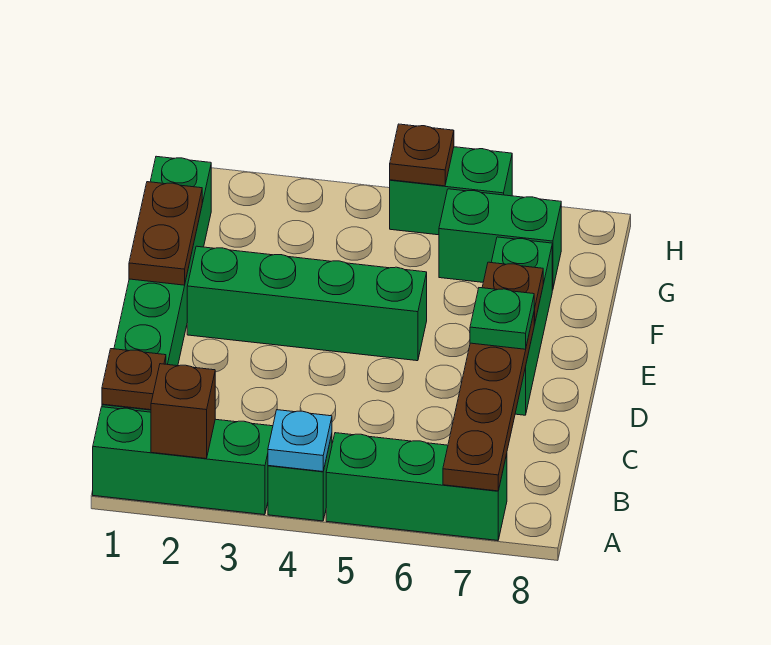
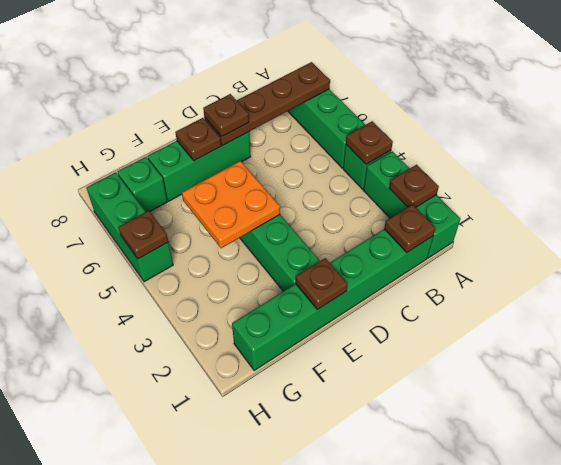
brown brick A2 level 2 -> brown plate A2 level 2
cyan plate A4 level 2 -> brown plate A4 level 2
green plate D7 level 3 -> brown plate D7 level 3
brown plate E1:F1 level 2 -> brown plate E1 level 2
none -> orange plate E4:F5 level 2
green brick G6:G7 level 1 -> green brick G7 level 1
green brick H5:H6 level 1 -> green brick H5:H7 level 1

